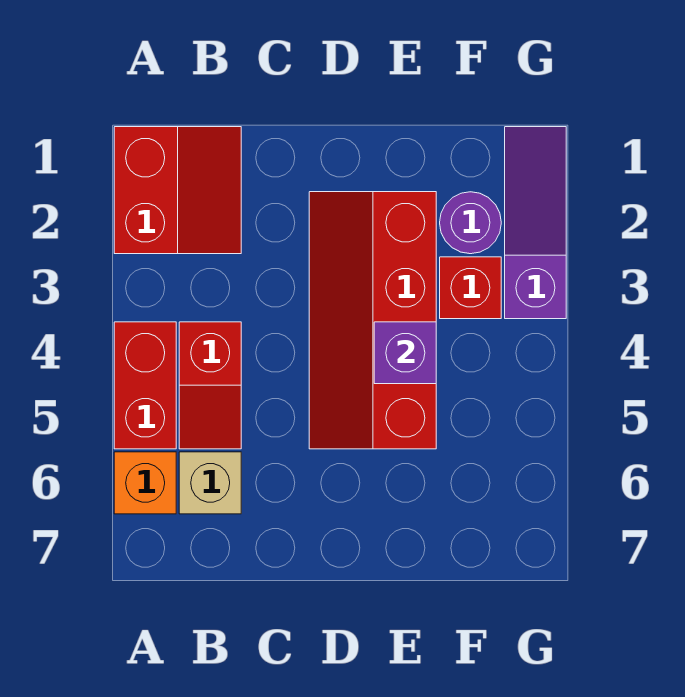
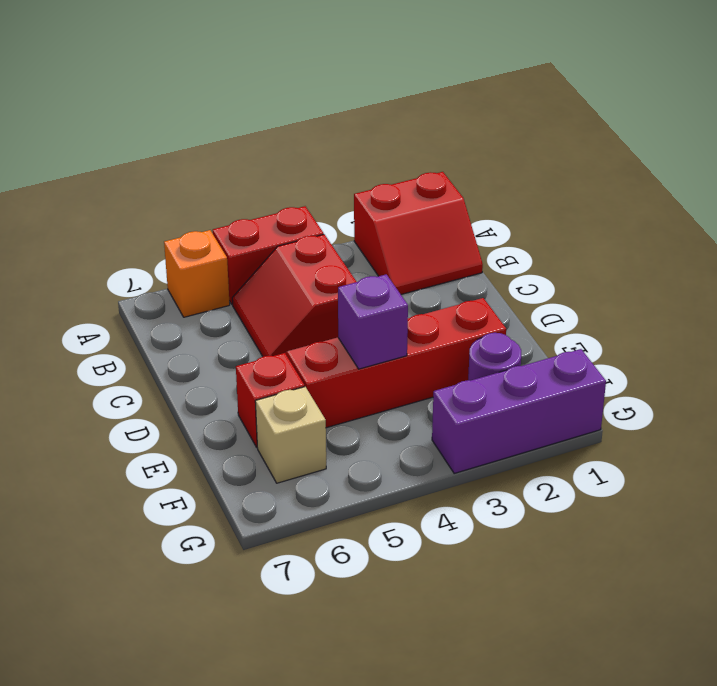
red slope B4:B5 level 1 top 4 -> red slope B4:C5 level 1 top 4
tan brick B6 level 1 -> tan brick F6 level 1
red brick F3 level 1 -> red brick E6 level 1
purple slope G1:G3 level 1 top 3 -> purple brick G1:G3 level 1

